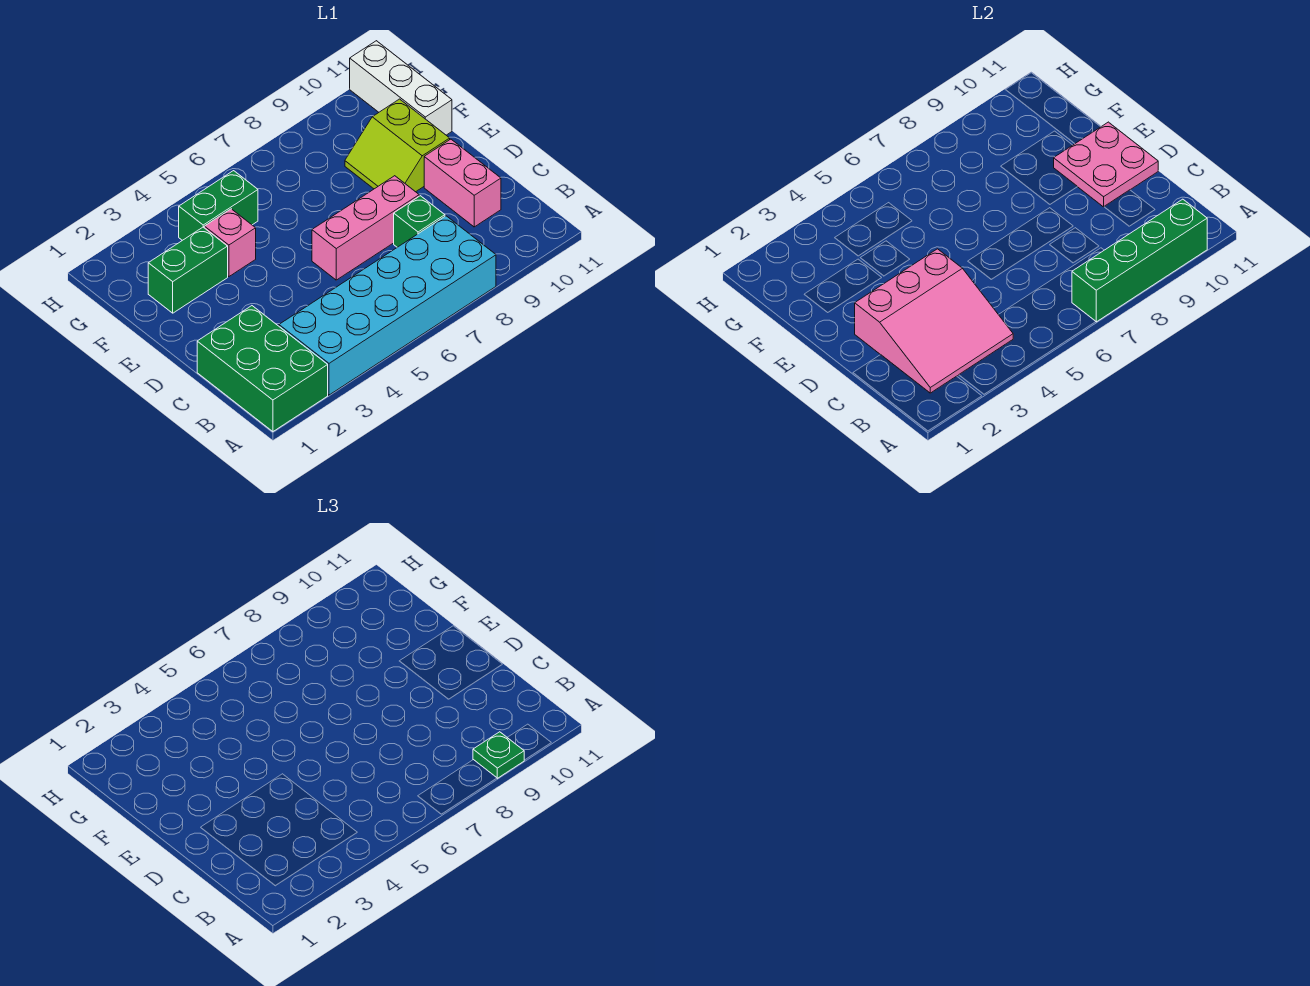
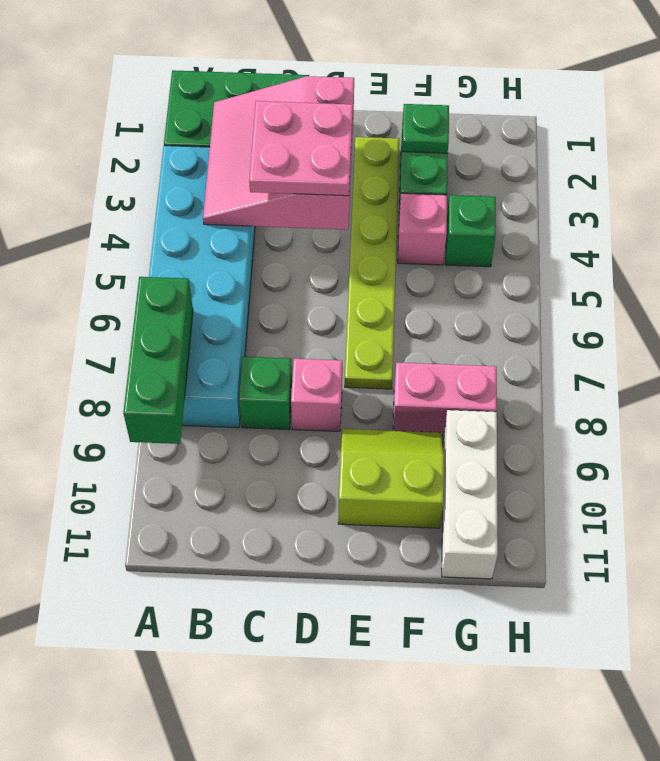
green brick A7:A10 level 2 -> green brick A7:A9 level 2
green plate A9 level 3 -> green plate F2 level 2
pink brick C10:D10 level 1 -> pink brick F8:G8 level 1
pink brick D6:D8 level 1 -> pink brick D8 level 1
pink plate D10:E11 level 2 -> pink plate C3:D4 level 3
none -> lime plate E2:E7 level 1
white brick F11:H11 level 1 -> white brick G9:G11 level 1
green brick G4:G5 level 1 -> green brick G4 level 1

